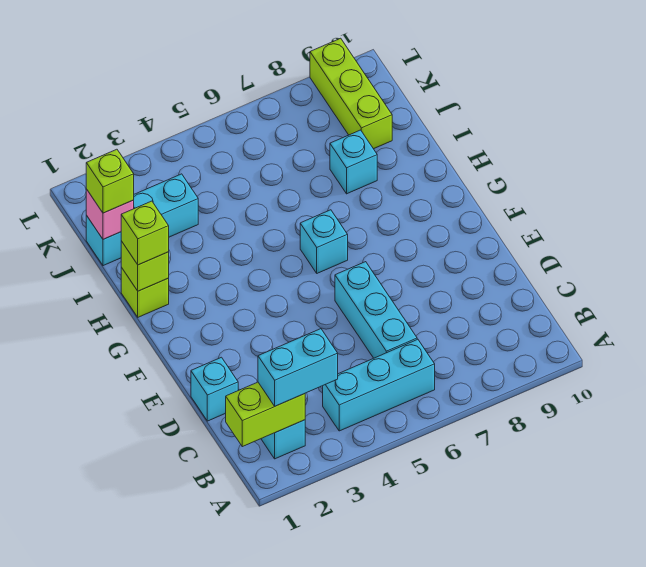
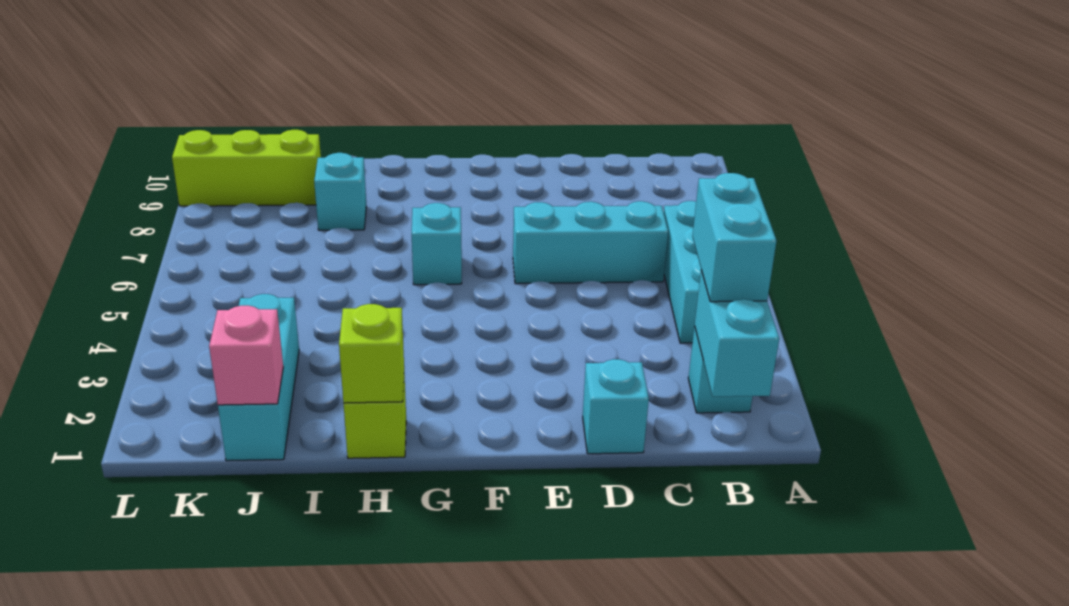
lime brick B1:B2 level 2 -> cyan brick B1:B2 level 2
lime brick H1 level 3 -> none
lime brick J1 level 3 -> none

